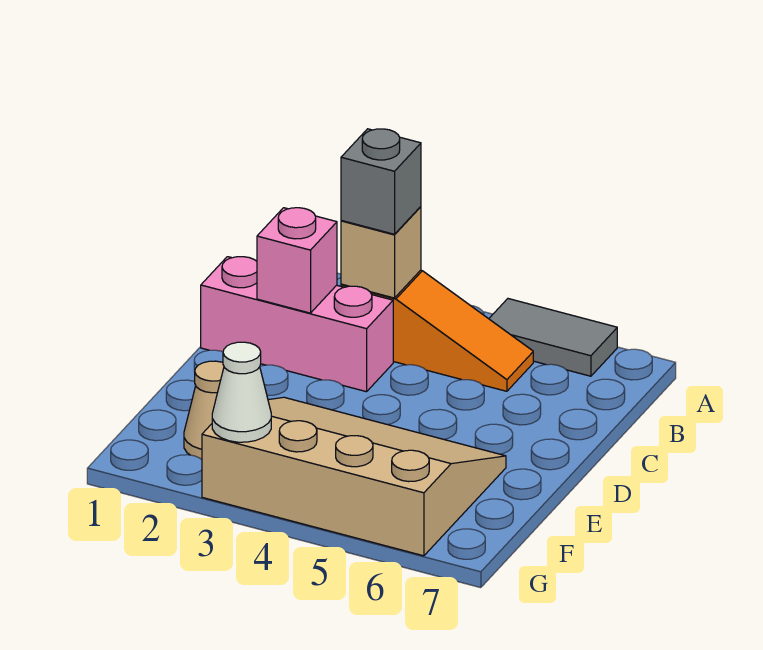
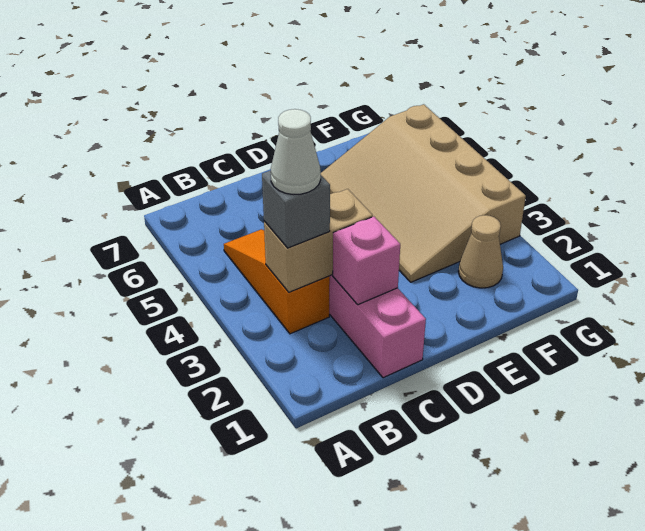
grey tile A5:A6 level 1 -> none
tan brick B3 level 2 -> tan brick B3:C3 level 2
white cone G3 level 2 -> white cone B3 level 4

